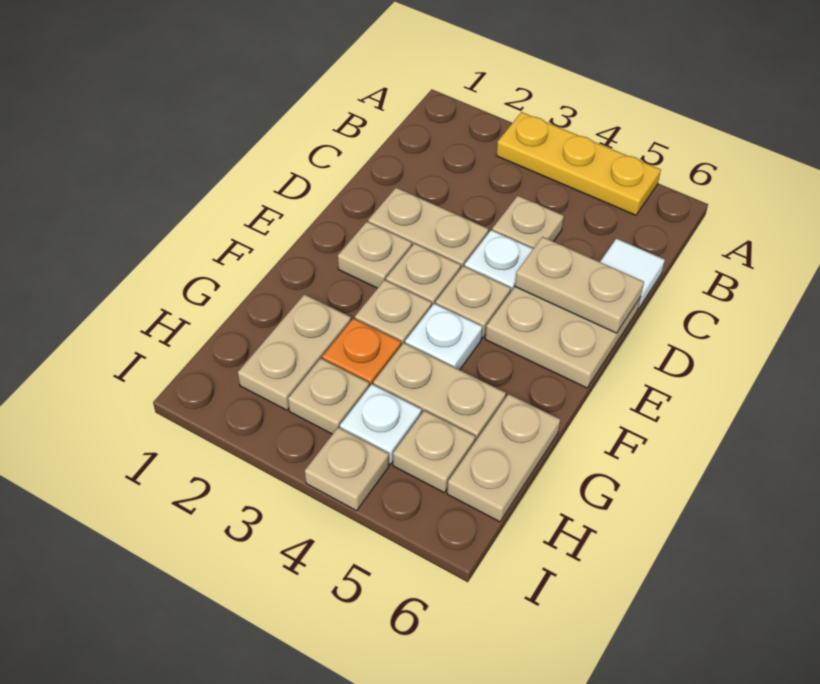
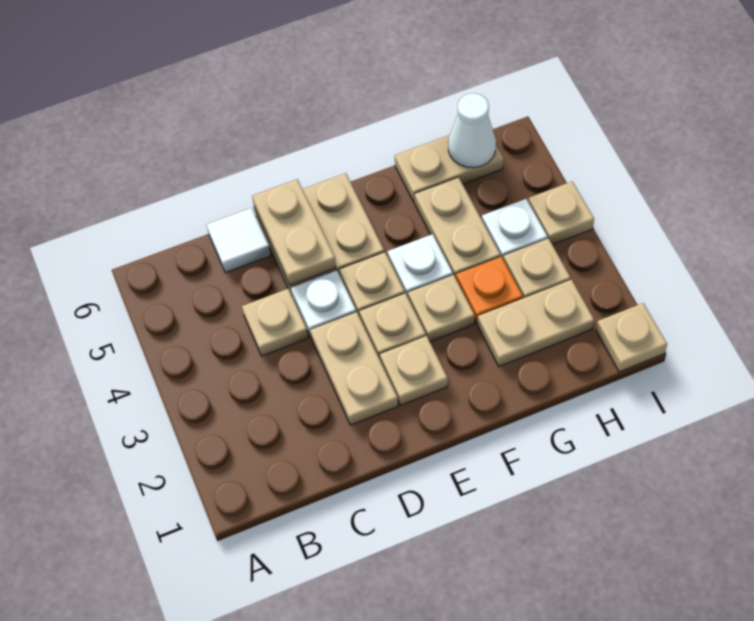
yellow plate A3:A5 level 1 -> none
tan plate H5 level 1 -> tan plate I1 level 1
none -> white cone H6 level 2

